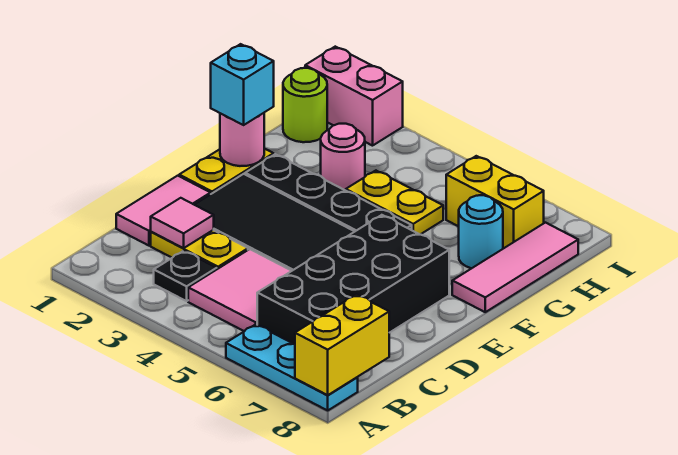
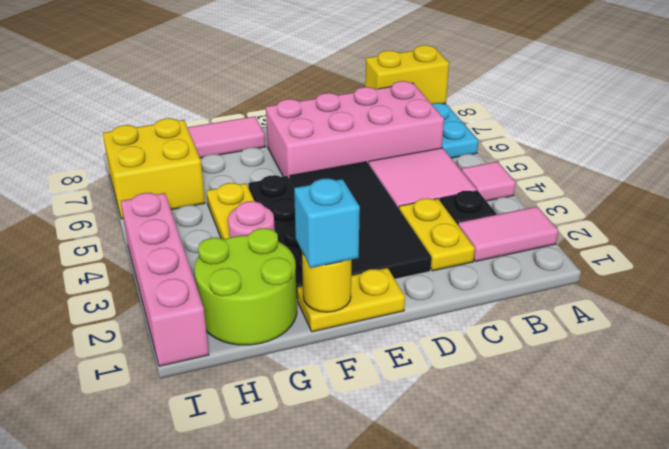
black brick B6:E7 level 1 -> pink brick B6:E7 level 1
pink tile C1:D1 level 1 -> pink tile A2:B2 level 1
pink tile C2 level 2 -> pink tile A4 level 1
pink round brick F1 level 2 -> yellow round brick F1 level 2
cyan round brick G7 level 1 -> none
lime round brick H1 level 1 -> lime round brick G1:H2 level 1
yellow brick H6:H7 level 1 -> yellow brick H6:I7 level 1
pink brick I1:I2 level 1 -> pink brick I1:I4 level 1

